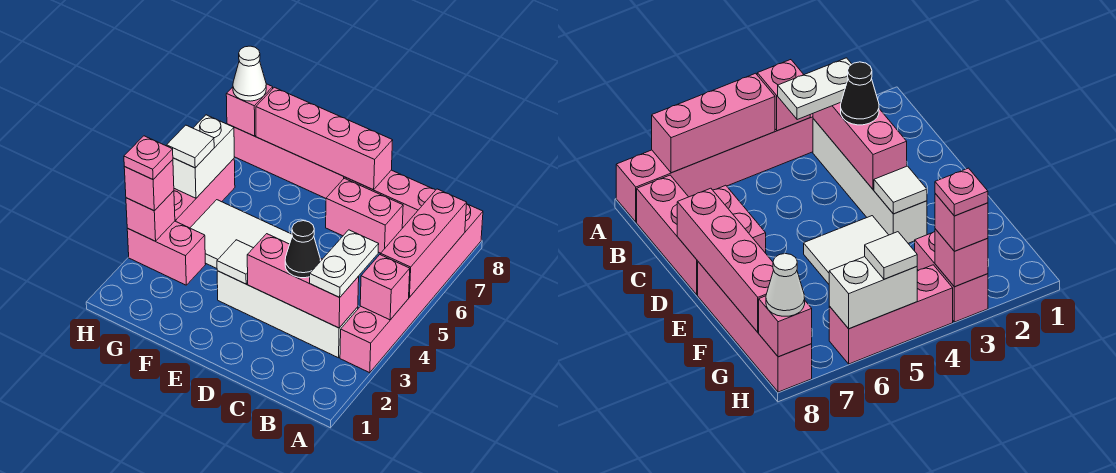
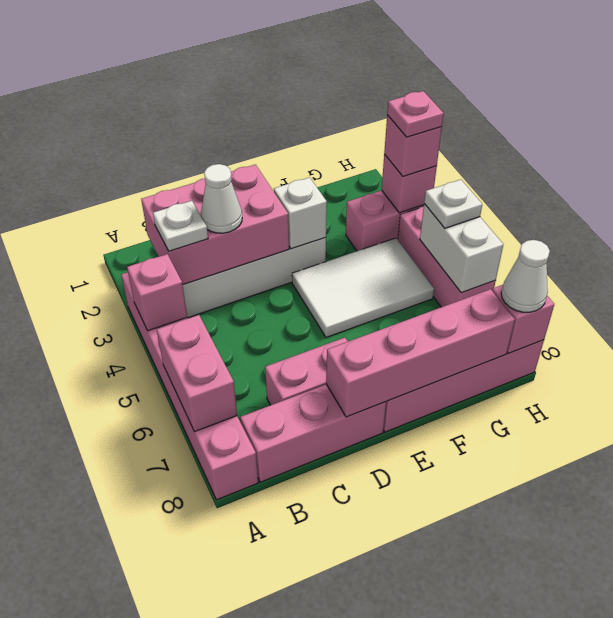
pink brick A5:A7 level 2 -> pink brick A6:A7 level 2
pink brick B3:D3 level 2 -> pink brick B2:D3 level 2
white plate B3:B4 level 3 -> white plate B3 level 3
black cone C3 level 3 -> white cone C3 level 3
white tile E3 level 2 -> white brick E3 level 2
white tile H5 level 3 -> white plate H5 level 3

